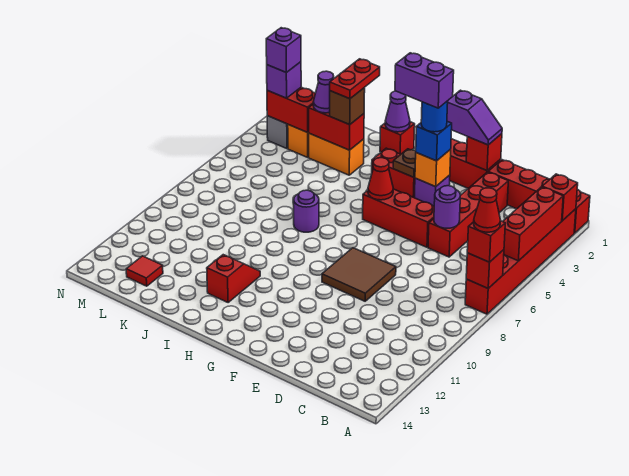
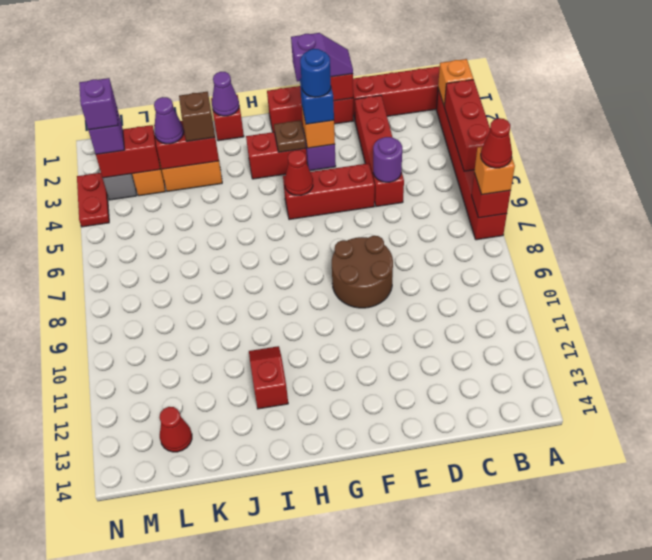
red brick A2 level 2 -> orange brick A2 level 2
red brick A7 level 3 -> orange brick A7 level 3
brown tile E8:F9 level 1 -> brown round brick E8:F9 level 1
purple brick F3:G3 level 5 -> none
purple round brick I7 level 1 -> none
red plate J2:J3 level 4 -> red plate N3:N4 level 1
red tile L13 level 1 -> red cone L13 level 1

